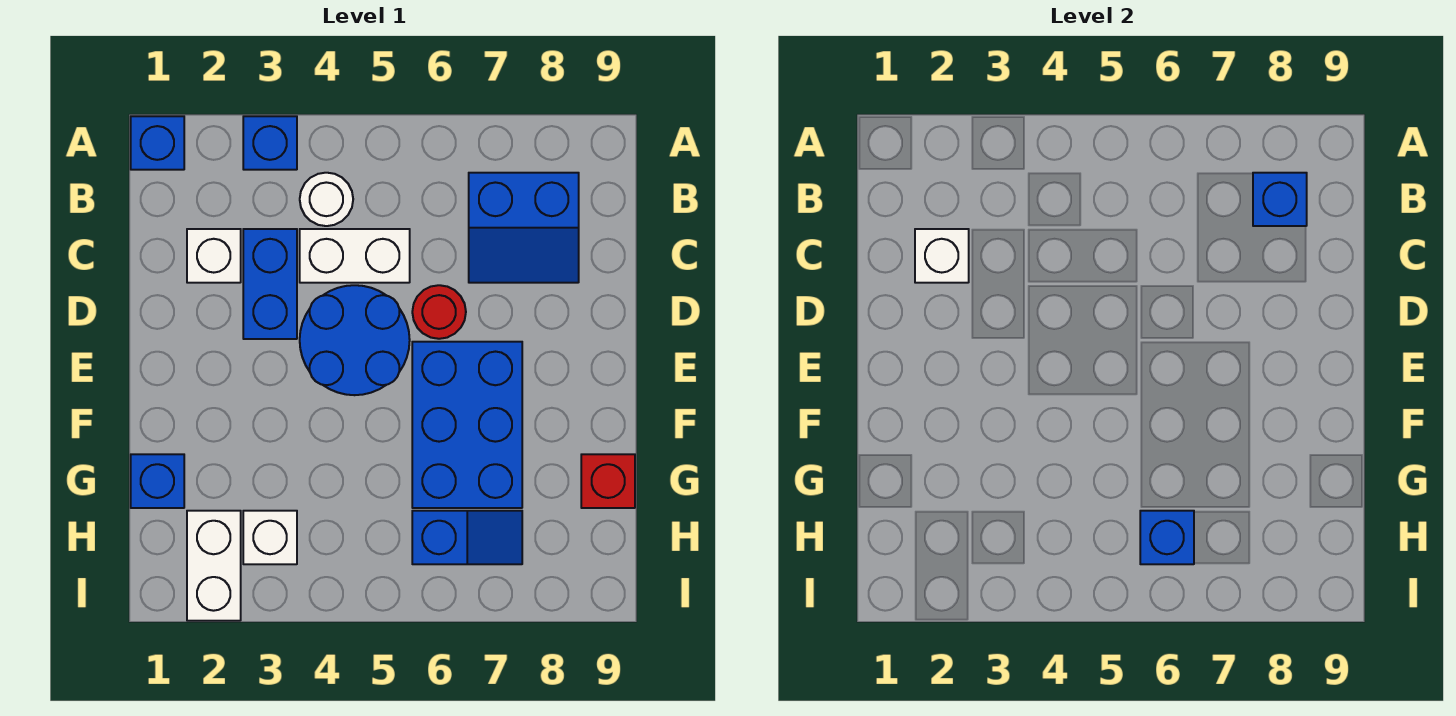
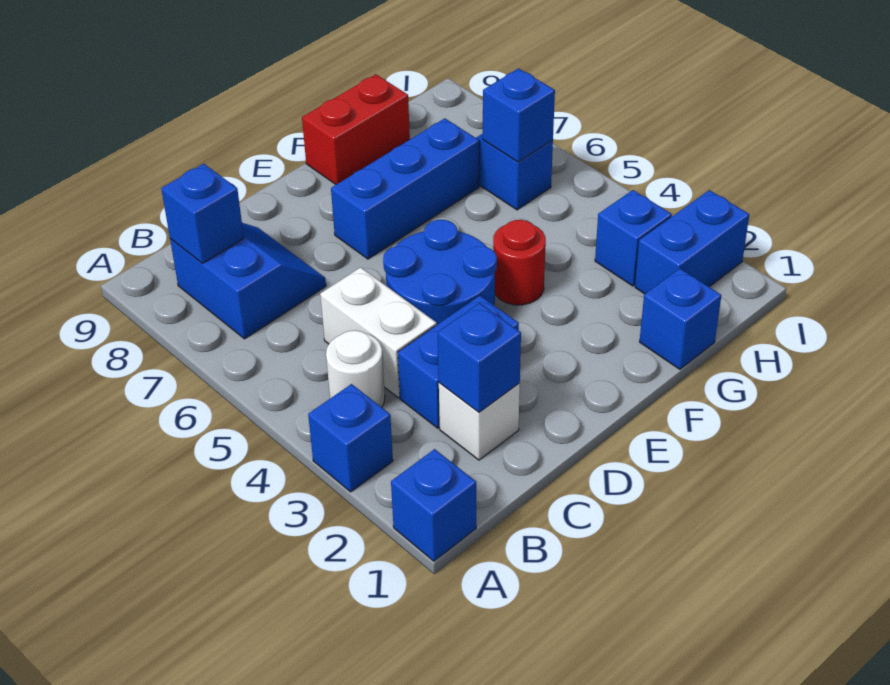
white brick C2 level 2 -> blue brick C2 level 2
red round brick D6 level 1 -> red round brick F4 level 1
blue brick E6:G7 level 1 -> blue brick E7:G7 level 1
red brick G9 level 1 -> red brick F9:G9 level 1
white brick H2:I2 level 1 -> blue brick H2:I2 level 1
white brick H3 level 1 -> blue brick H3 level 1

